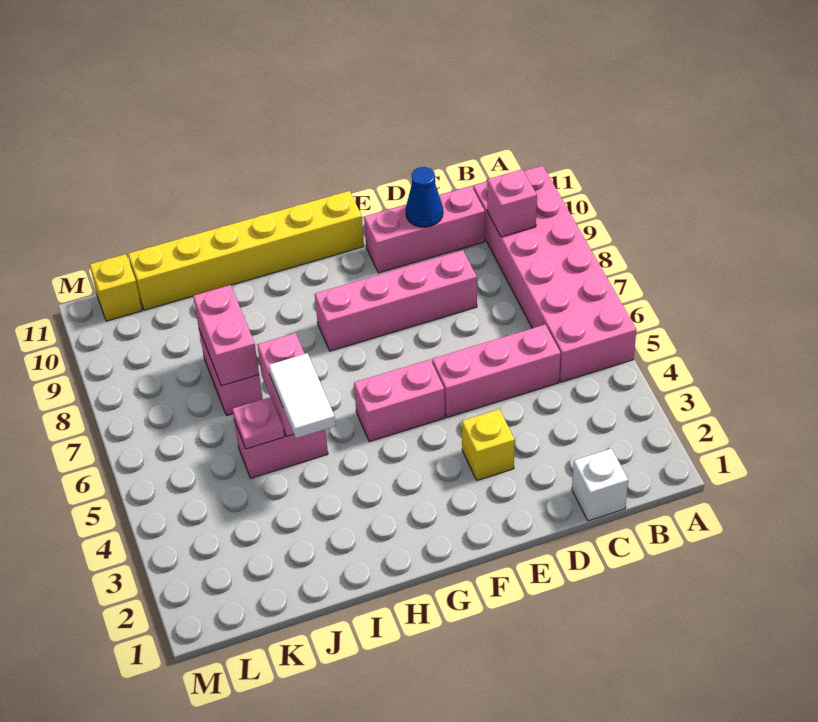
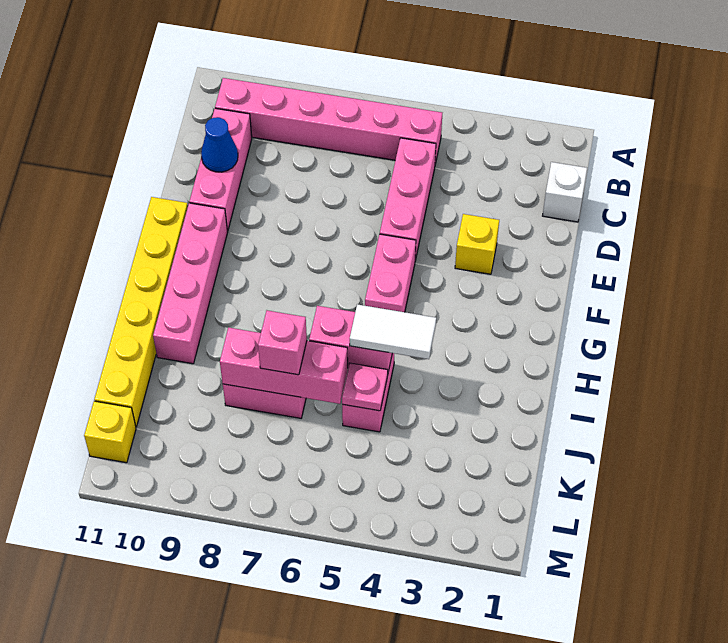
pink brick A5:B10 level 1 -> pink brick B5:B10 level 1
pink brick B9 level 2 -> pink brick J7 level 3
pink brick D8:G8 level 1 -> pink brick F10:I10 level 1
pink brick J7:J8 level 2 -> pink brick J6:J8 level 2

